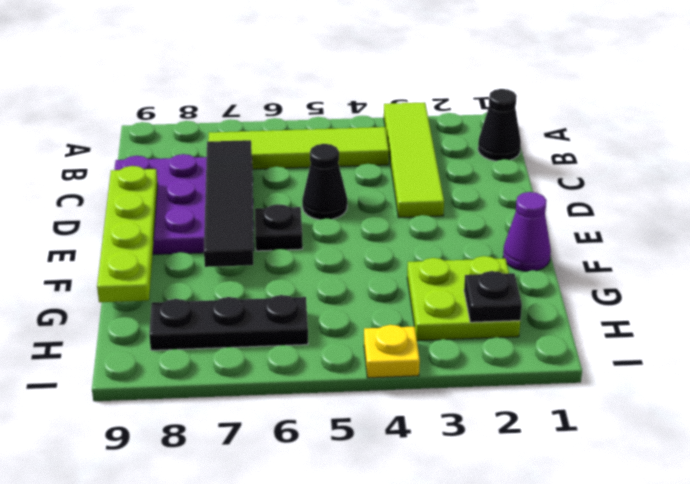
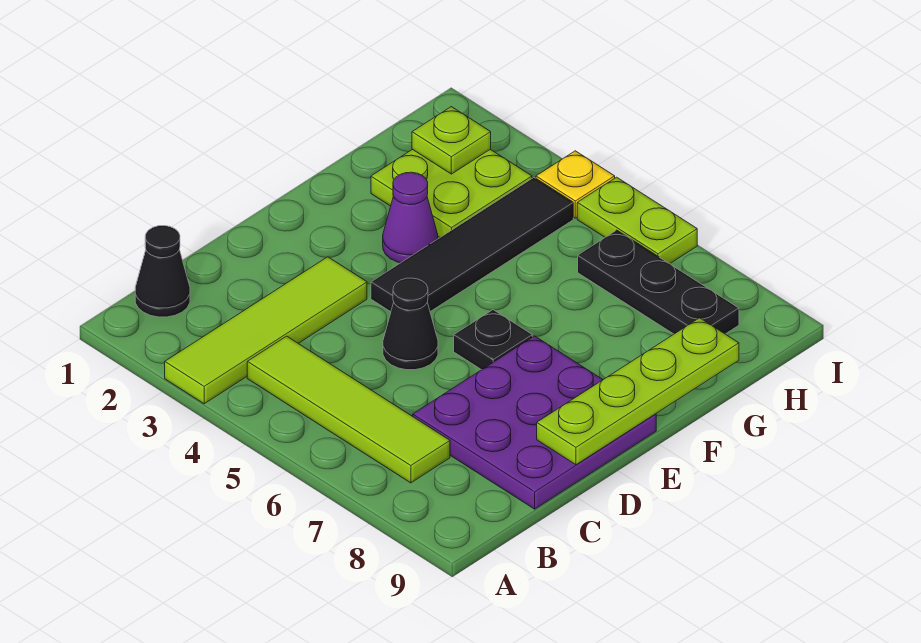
black tile C7:F7 level 2 -> black tile E4:H4 level 1
purple cone F1 level 1 -> purple cone F3 level 1
black plate H2 level 2 -> lime plate H2 level 2
none -> lime plate I5:I6 level 1

